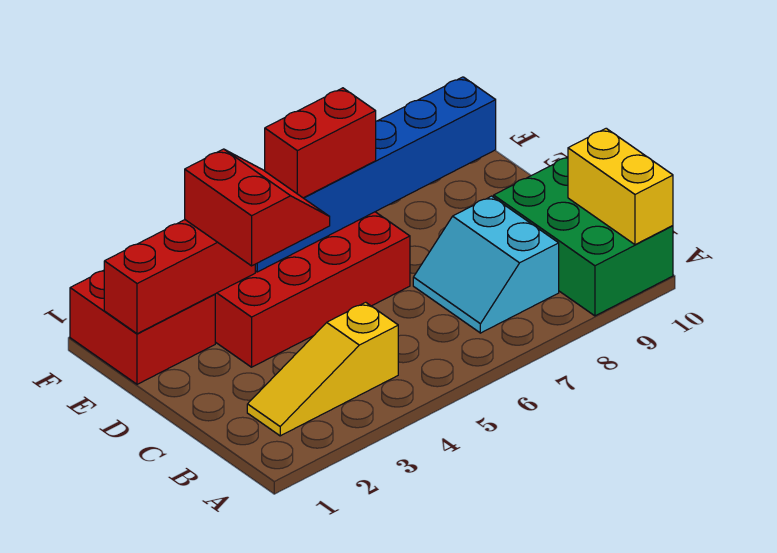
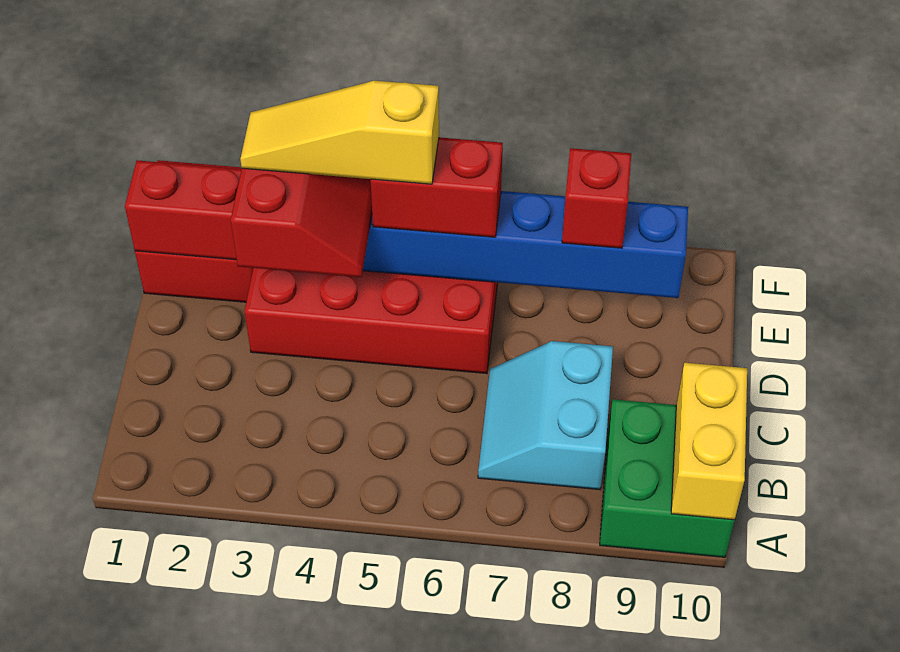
green brick A9:C10 level 1 -> green brick A9:B10 level 1
yellow slope B2:B4 level 1 top 4 -> yellow slope E3:E5 level 4 top 5
none -> red brick E8 level 3

